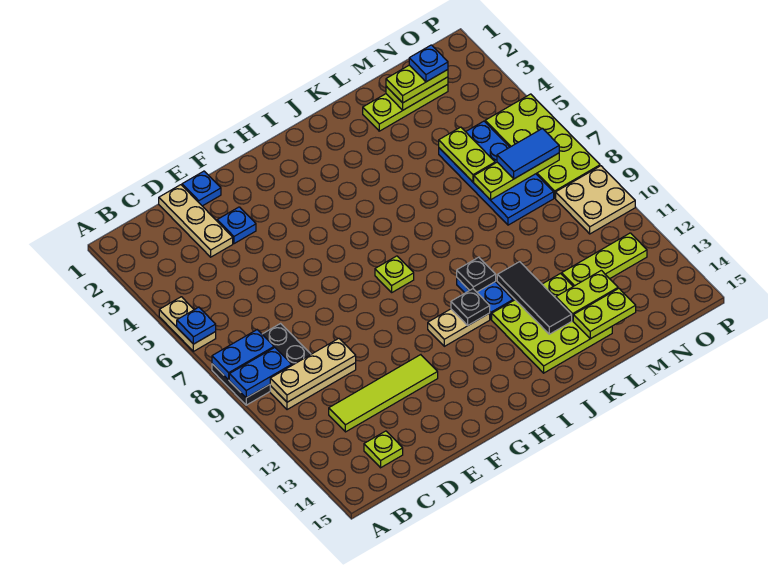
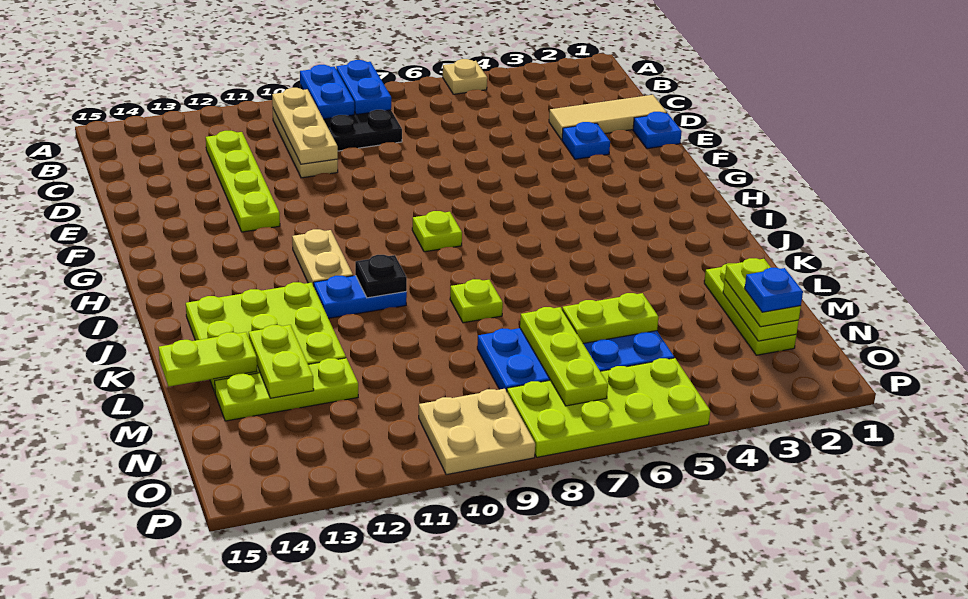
tan plate A5:A6 level 1 -> tan plate A5 level 1
blue plate A6 level 2 -> none
lime tile C12:F12 level 1 -> lime plate C12:F12 level 1
lime plate C14 level 1 -> lime plate K8 level 1
tan plate D1:D3 level 1 -> tan tile D1:D3 level 1
black plate I11 level 2 -> none
black tile K11:K13 level 2 -> none
lime plate L14:M14 level 2 -> lime plate L14:L15 level 2
lime plate M12:O12 level 1 -> lime plate M12:M14 level 1
blue tile N7:O7 level 3 -> none

